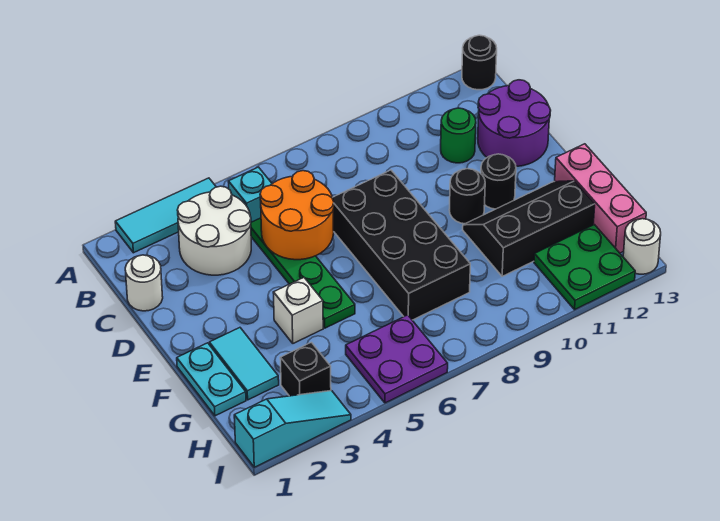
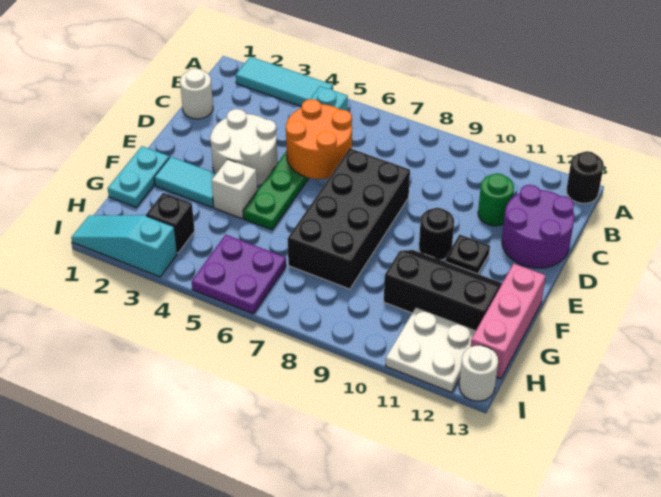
white round brick B3:C4 level 1 -> white round brick D3:E4 level 1
black round brick E11 level 1 -> black plate E11 level 1
cyan tile F2:G2 level 1 -> cyan tile F2:F3 level 1
green plate H11:I12 level 1 -> white plate H11:I12 level 1
cyan slope I1:I3 level 1 top 1 -> cyan slope I1:I3 level 1 top 3

